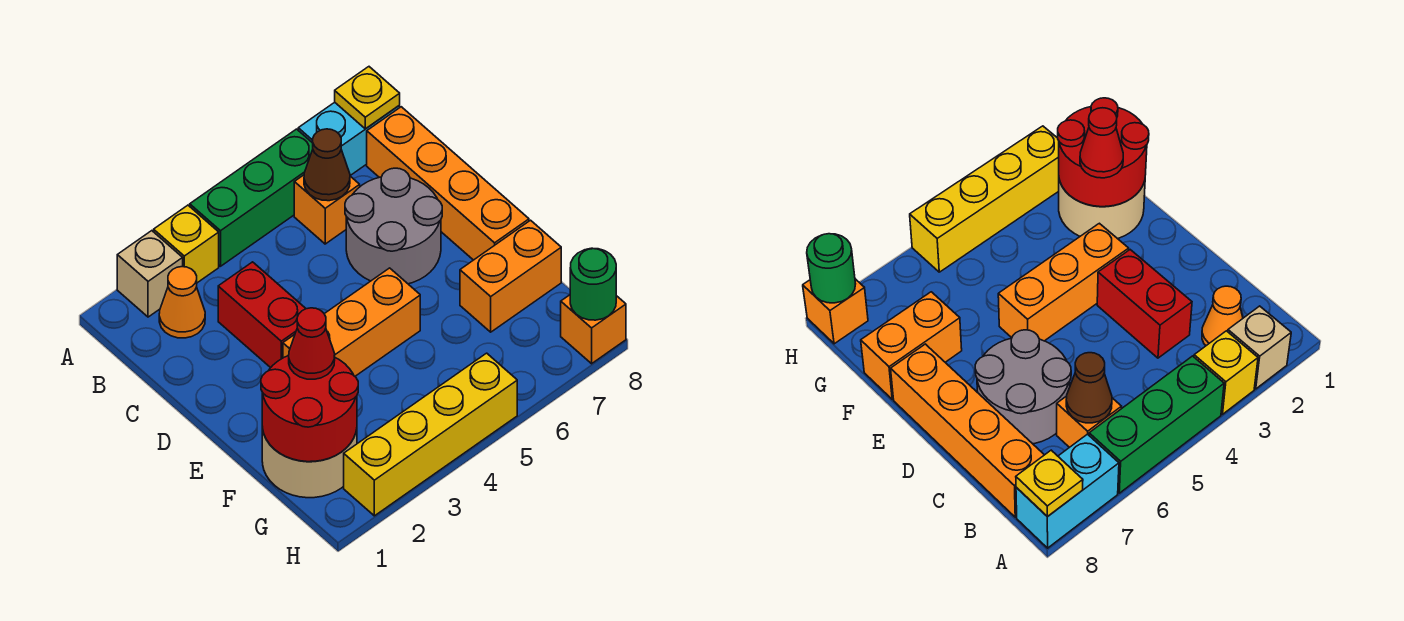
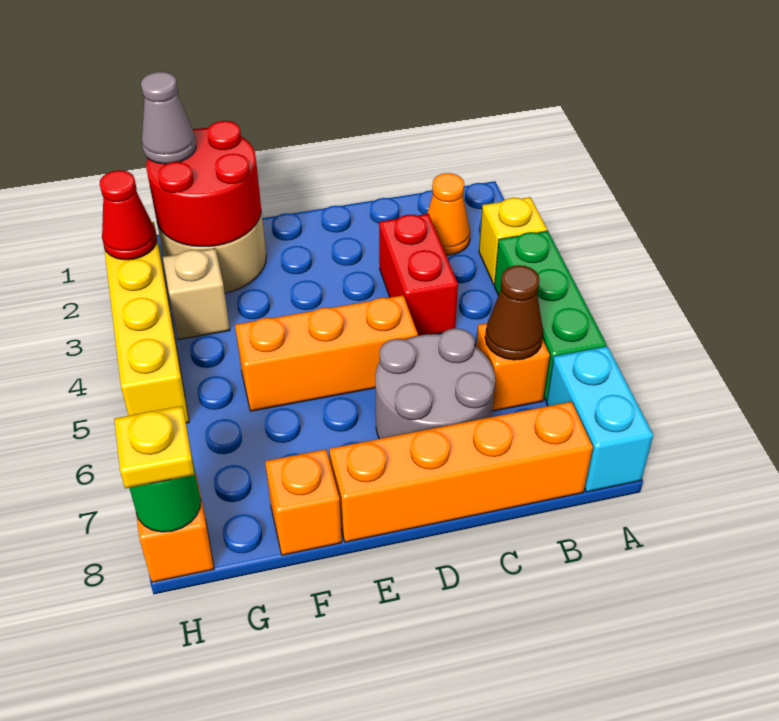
tan brick A2 level 1 -> tan brick G3 level 1
yellow plate A8 level 2 -> yellow plate H8 level 3
red brick C3:D3 level 1 -> red brick C3:C4 level 1
orange brick E3:E5 level 1 -> orange brick D5:F5 level 1
red cone F2 level 3 -> red cone H2 level 2
orange brick F7:F8 level 1 -> orange brick F8 level 1
none -> grey cone G1 level 3

